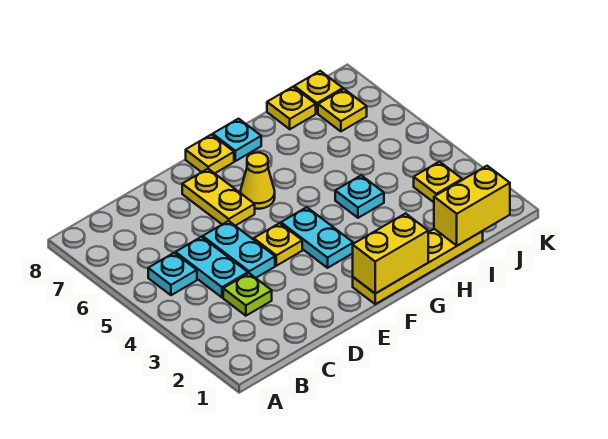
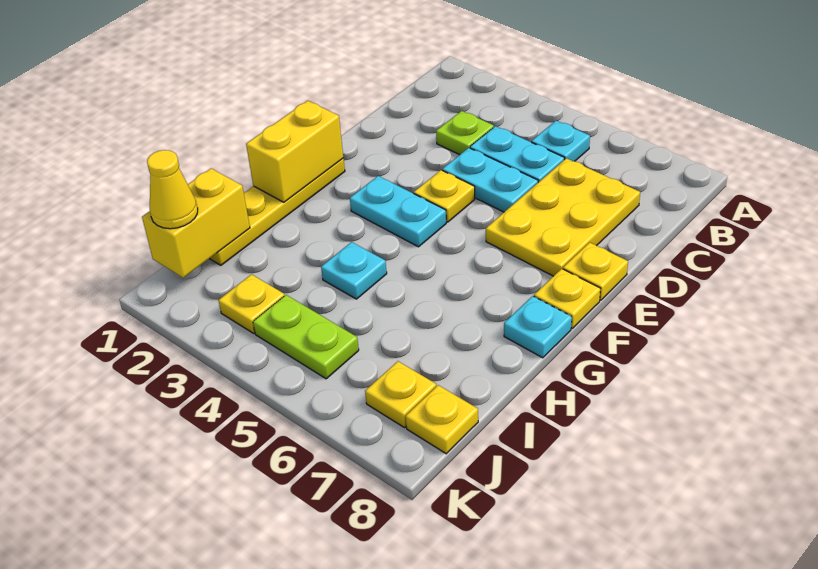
yellow plate E6:E7 level 1 -> yellow plate C6:E7 level 1
yellow cone F6 level 1 -> yellow cone J1 level 3
yellow plate I8 level 1 -> yellow plate E8 level 1
none -> lime plate J4:J5 level 1

